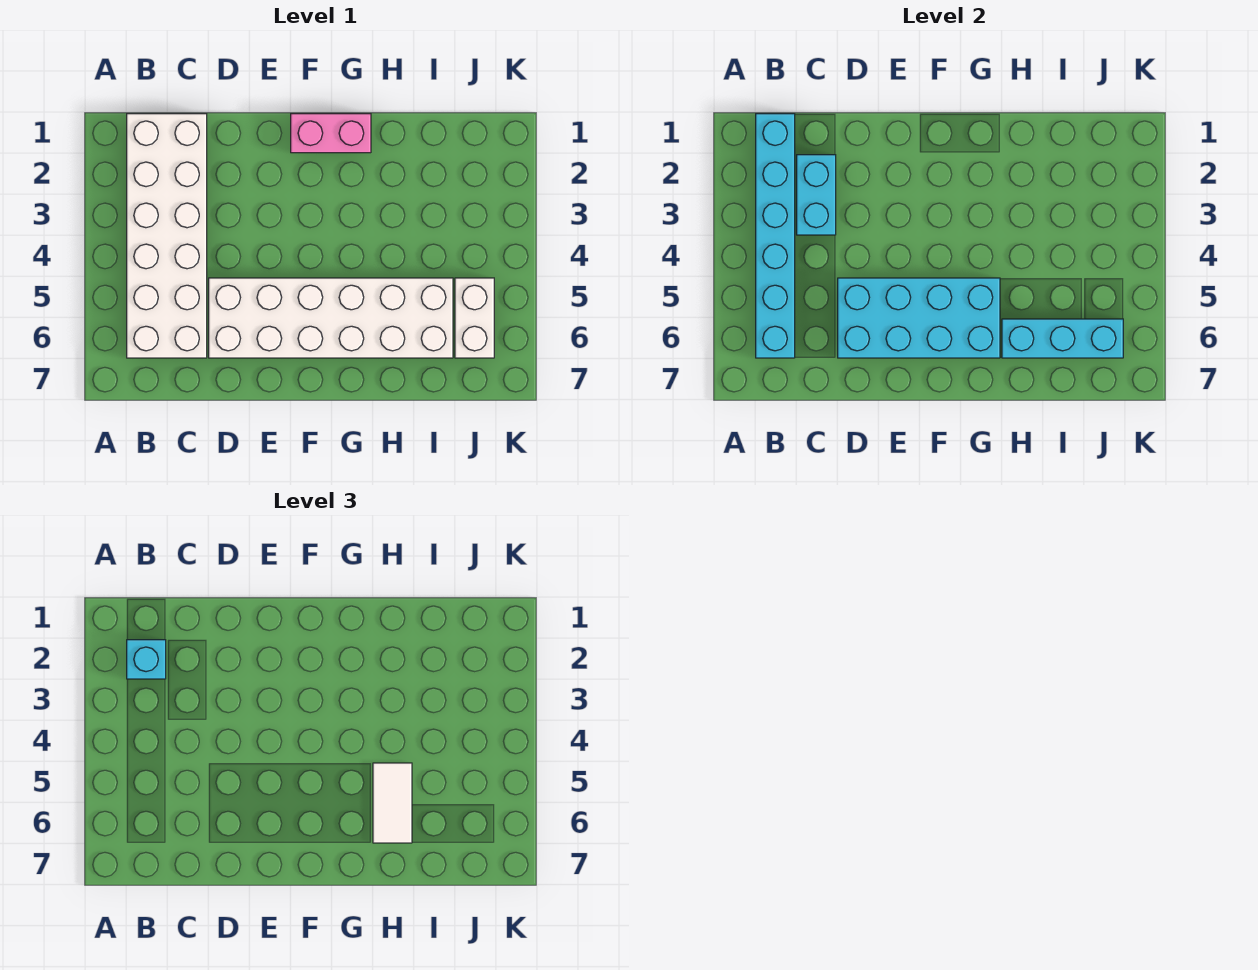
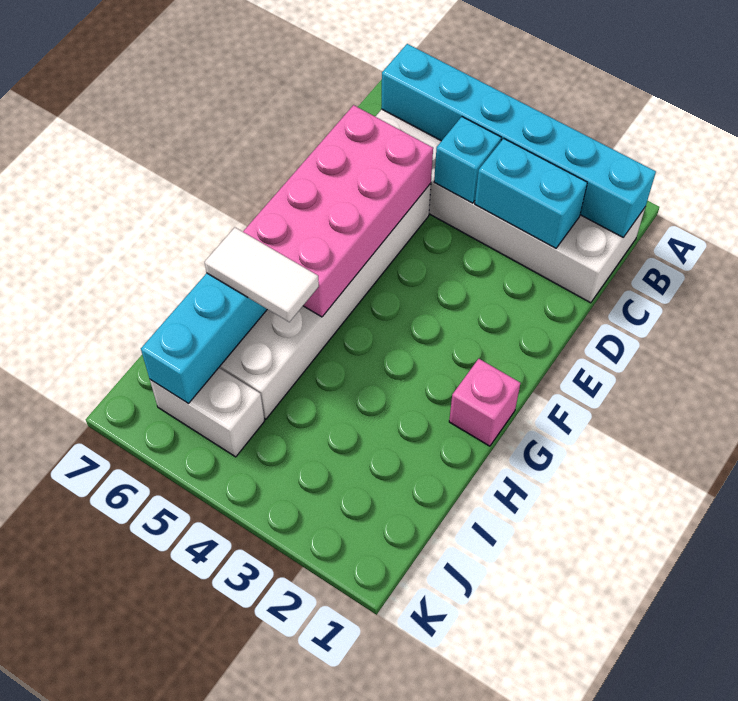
cyan brick B2 level 3 -> cyan brick C4 level 2
cyan brick D5:G6 level 2 -> pink brick D5:G6 level 2
pink brick F1:G1 level 1 -> pink brick G1 level 1

